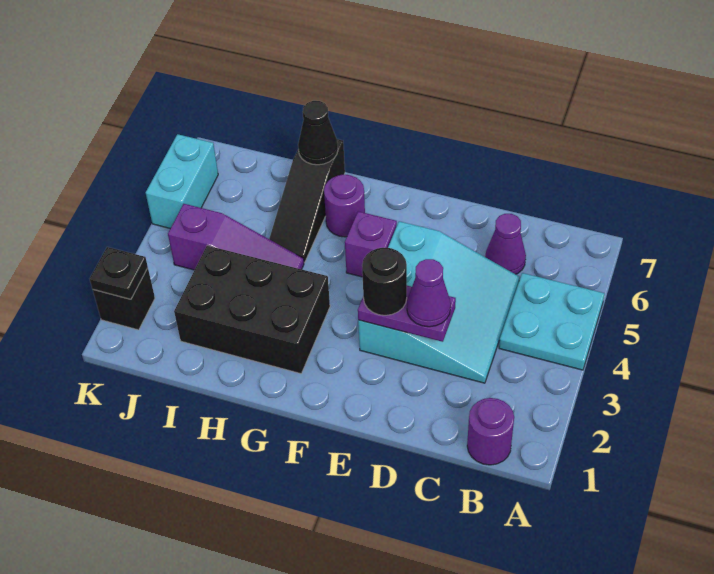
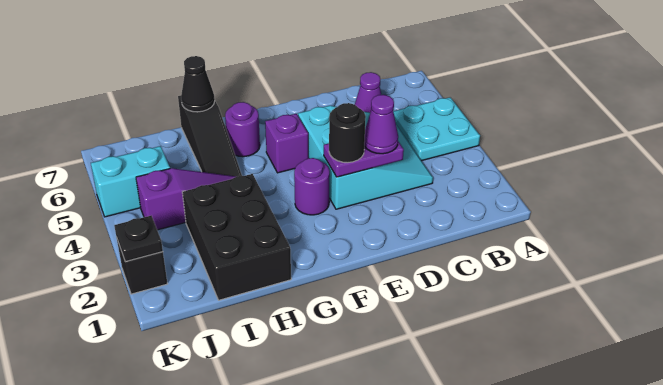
purple round brick B1 level 1 -> purple round brick F3 level 1
black brick G2:I3 level 1 -> black brick H1:I3 level 1
cyan brick K5:K6 level 1 -> cyan brick J5:K5 level 1

